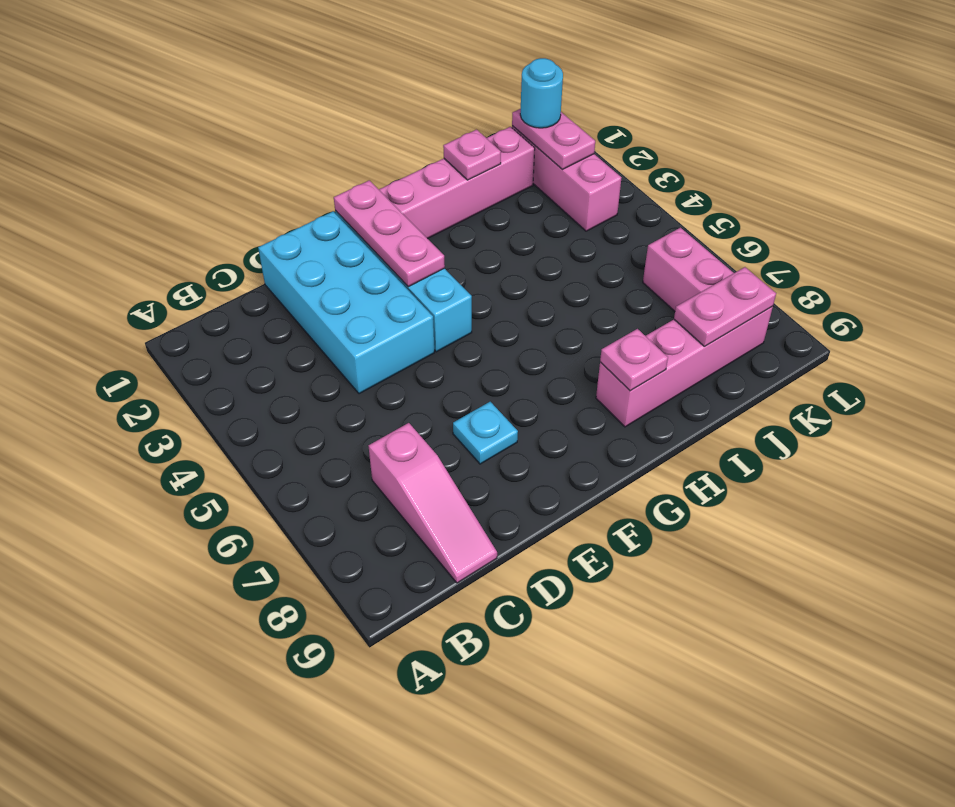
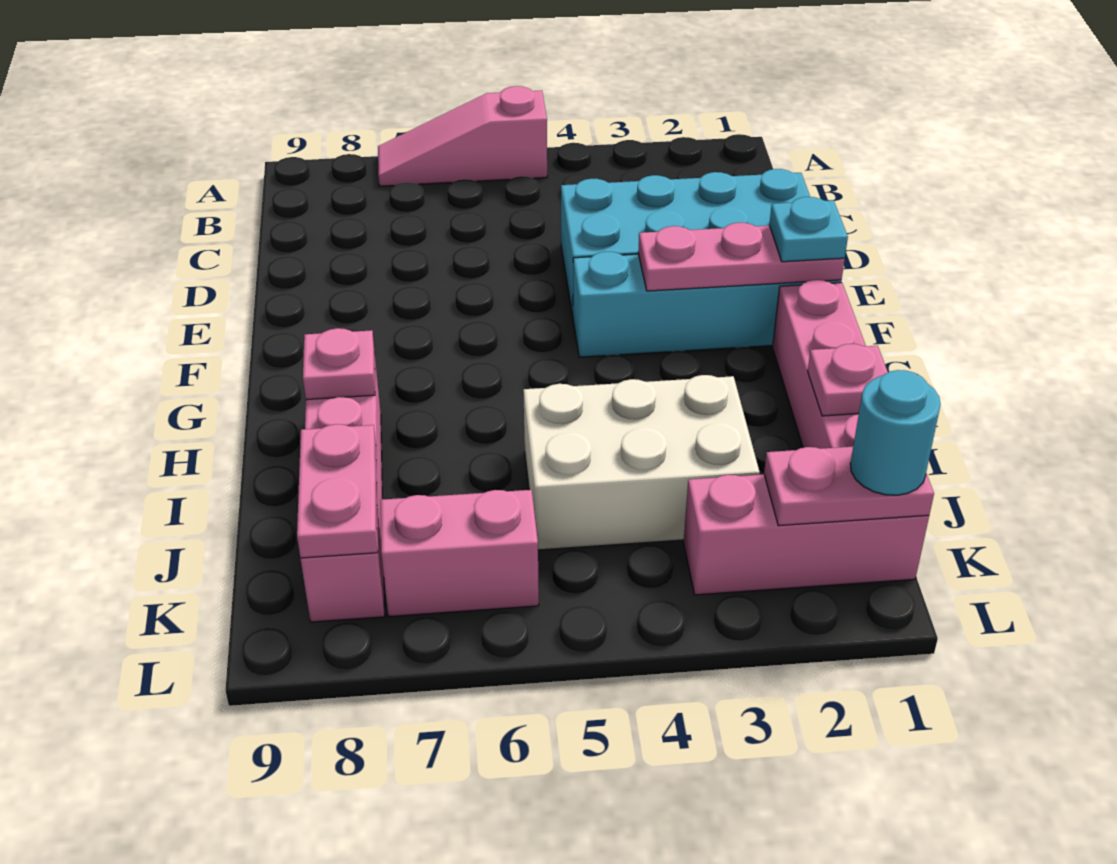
pink slope C7:C9 level 1 top 7 -> pink slope A5:A7 level 1 top 5
cyan plate E7 level 1 -> cyan plate F1 level 3
none -> white brick I3:J5 level 1

